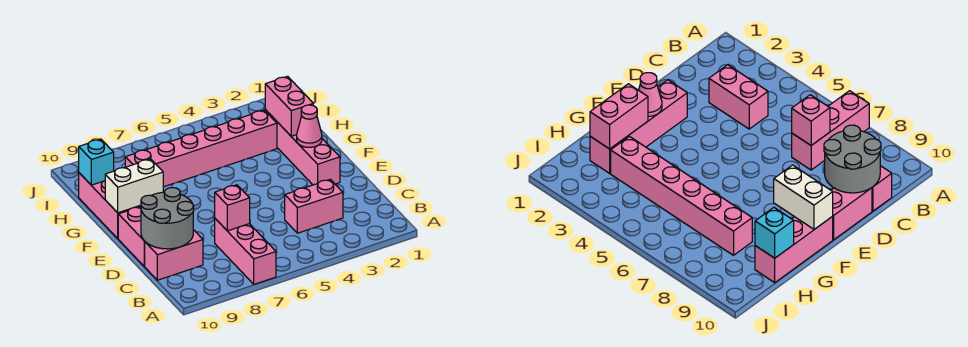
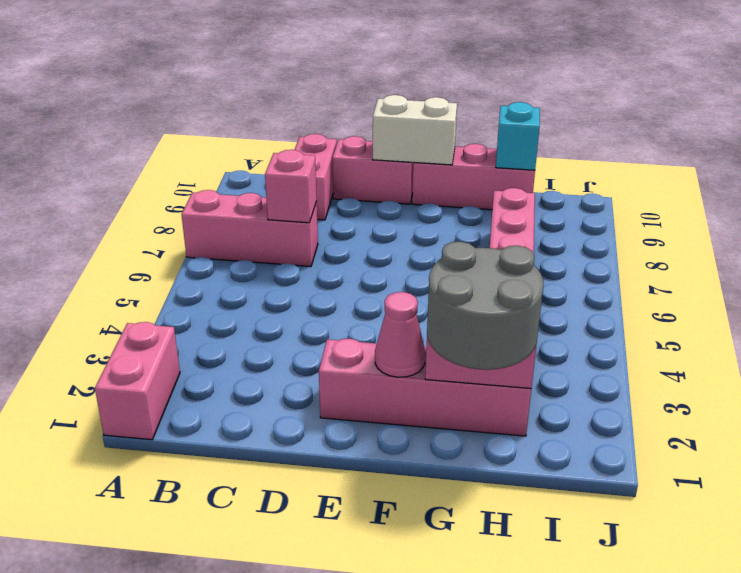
pink brick C3:C4 level 1 -> pink brick A1:A2 level 1
grey round brick C9:D10 level 2 -> grey round brick G1:H2 level 3
white brick F9:F10 level 2 -> white brick E10:F10 level 2

